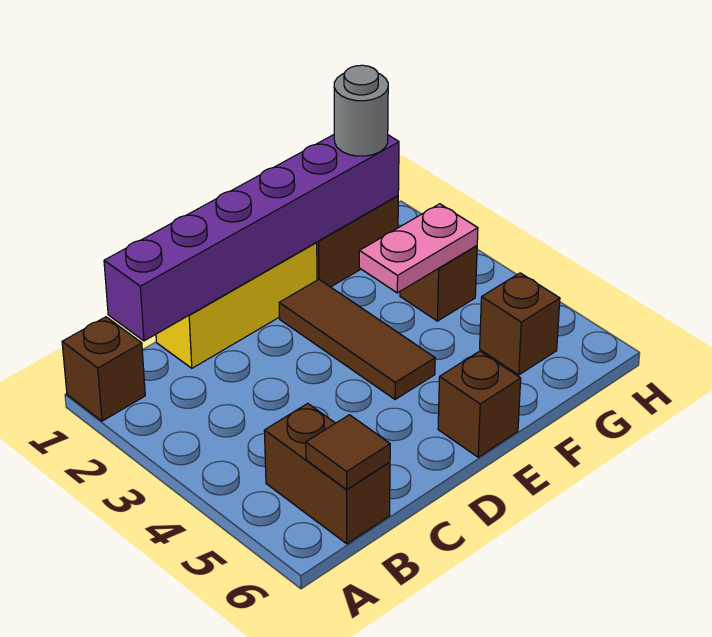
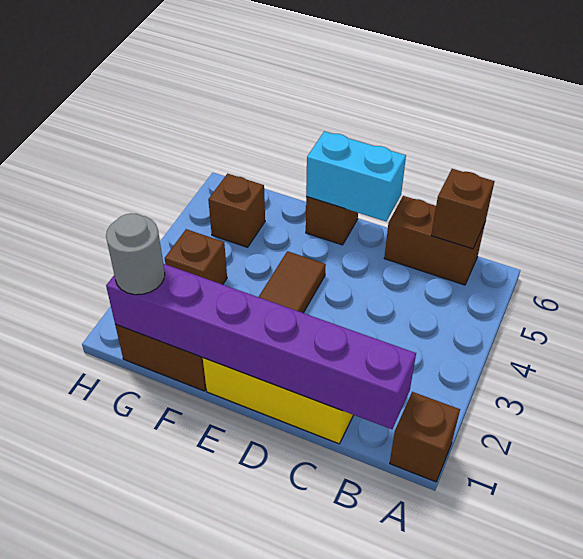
brown brick B5:B6 level 1 -> brown brick B6:C6 level 1
brown tile B6 level 2 -> brown brick B6 level 2
none -> cyan brick D6:E6 level 2
pink plate F3:G3 level 2 -> none

